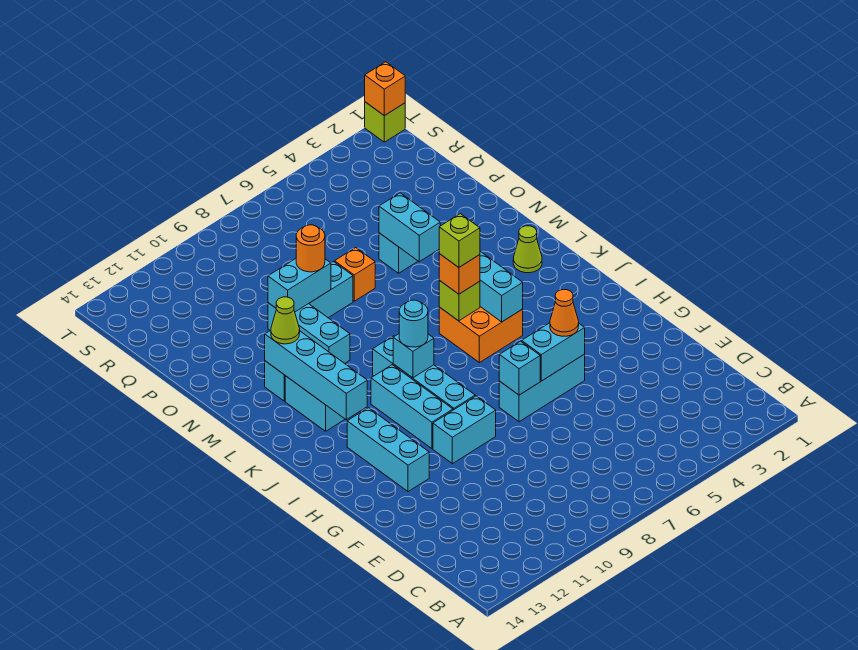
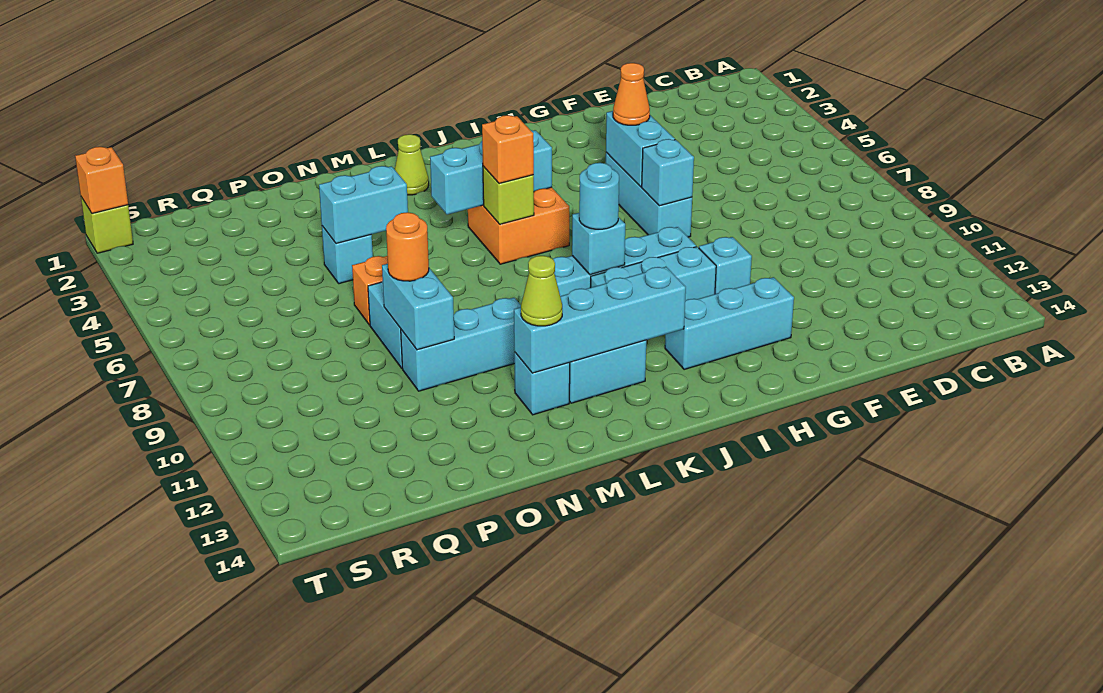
cyan brick G9:G10 level 1 -> cyan brick G10 level 1
lime brick K6 level 4 -> none

